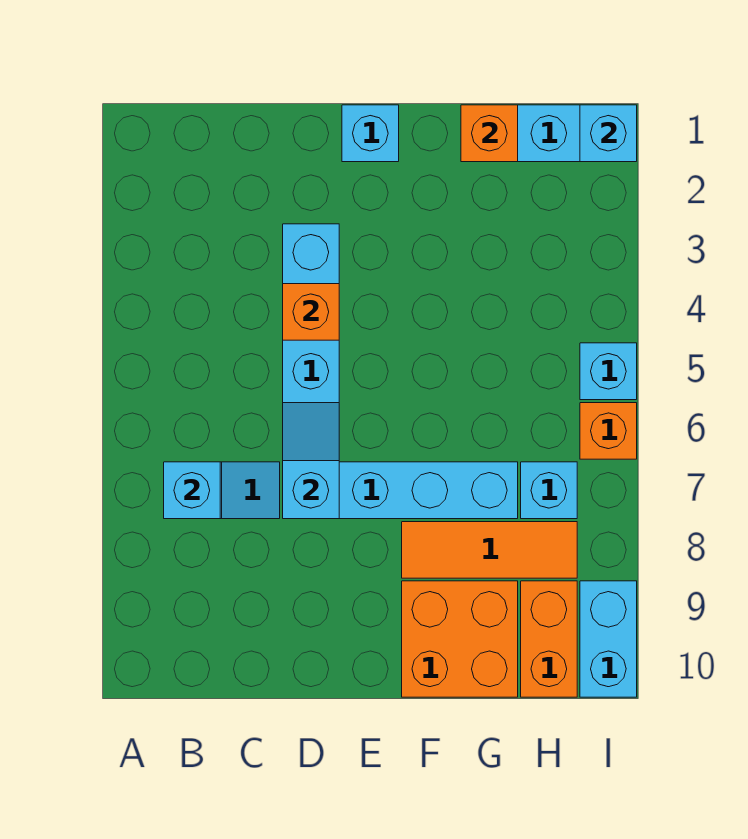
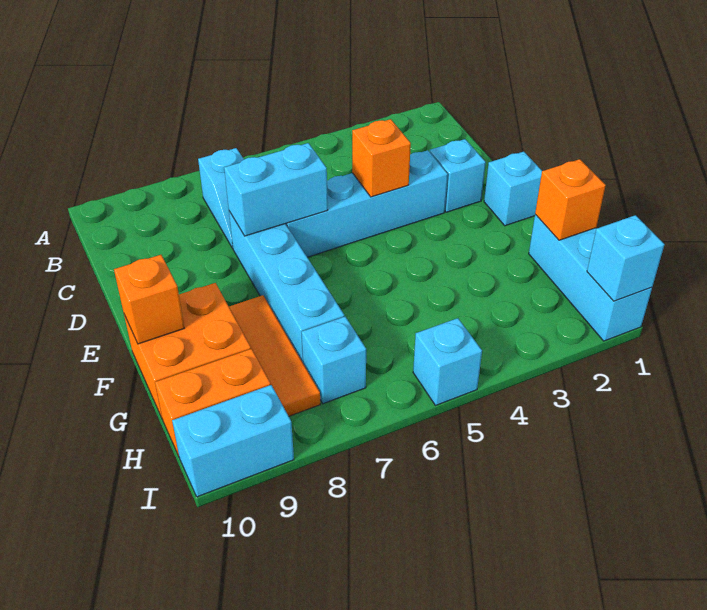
cyan brick B7 level 2 -> cyan brick D2 level 1
cyan slope D6:D7 level 2 top 7 -> cyan brick D6:D7 level 2
orange brick I6 level 1 -> orange brick F10 level 2

